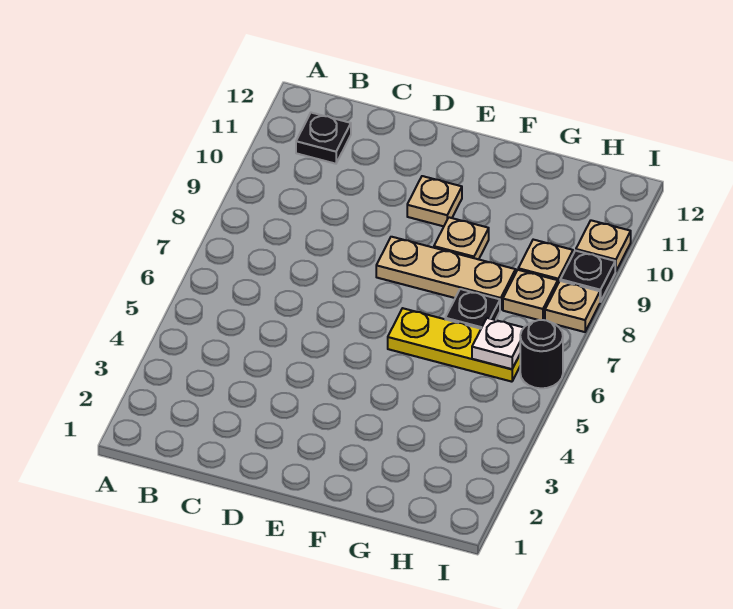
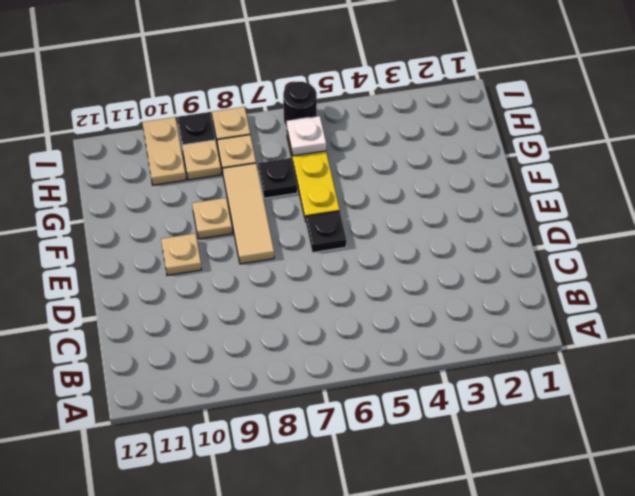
black plate B11 level 1 -> black plate E6 level 1
tan plate E8:G8 level 1 -> tan tile E8:G8 level 1
tan plate I10 level 1 -> tan plate H10:I10 level 1

